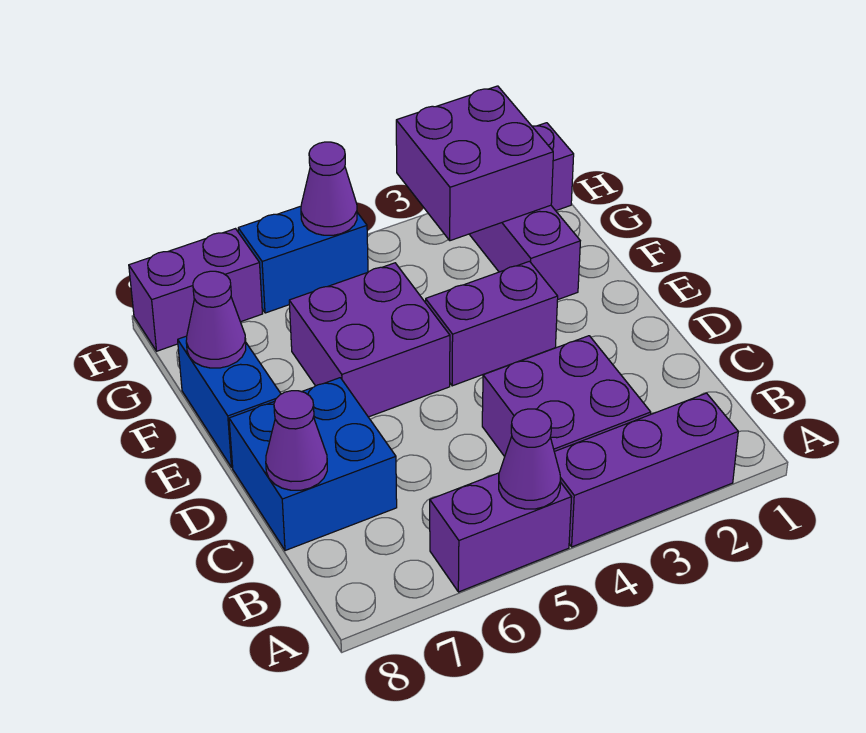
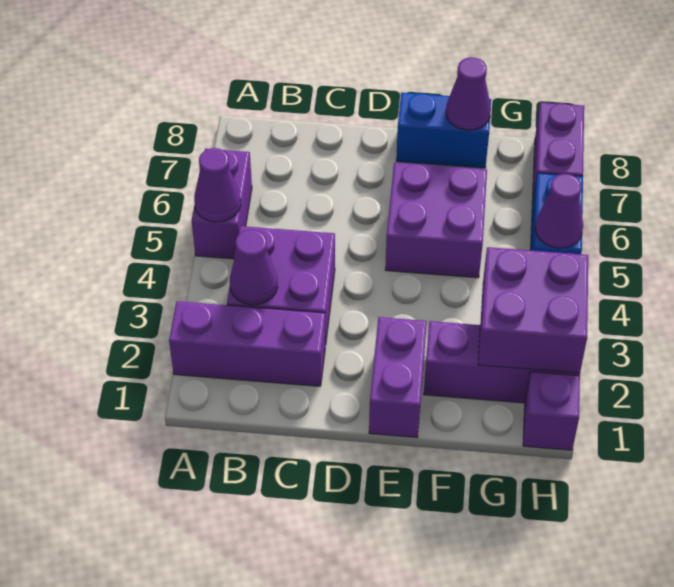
purple brick A2:A4 level 1 -> purple brick A2:C2 level 1
blue brick C7:D8 level 1 -> none
purple cone C8 level 2 -> purple cone B3 level 2
purple brick E3:E4 level 1 -> purple brick E1:E2 level 1

